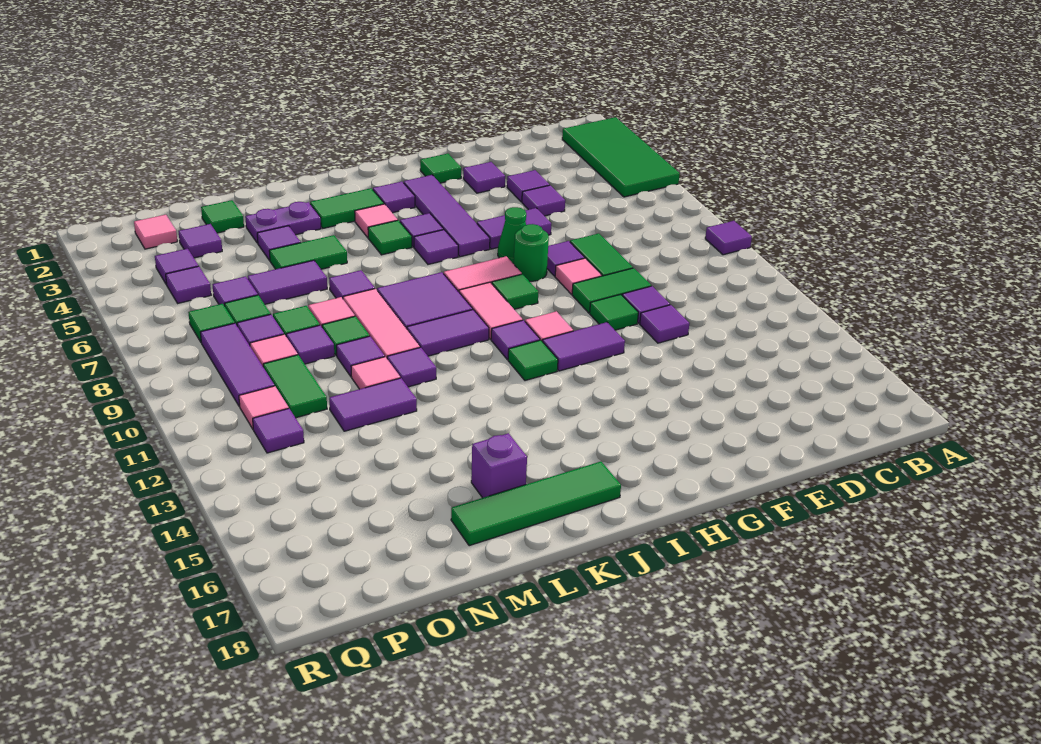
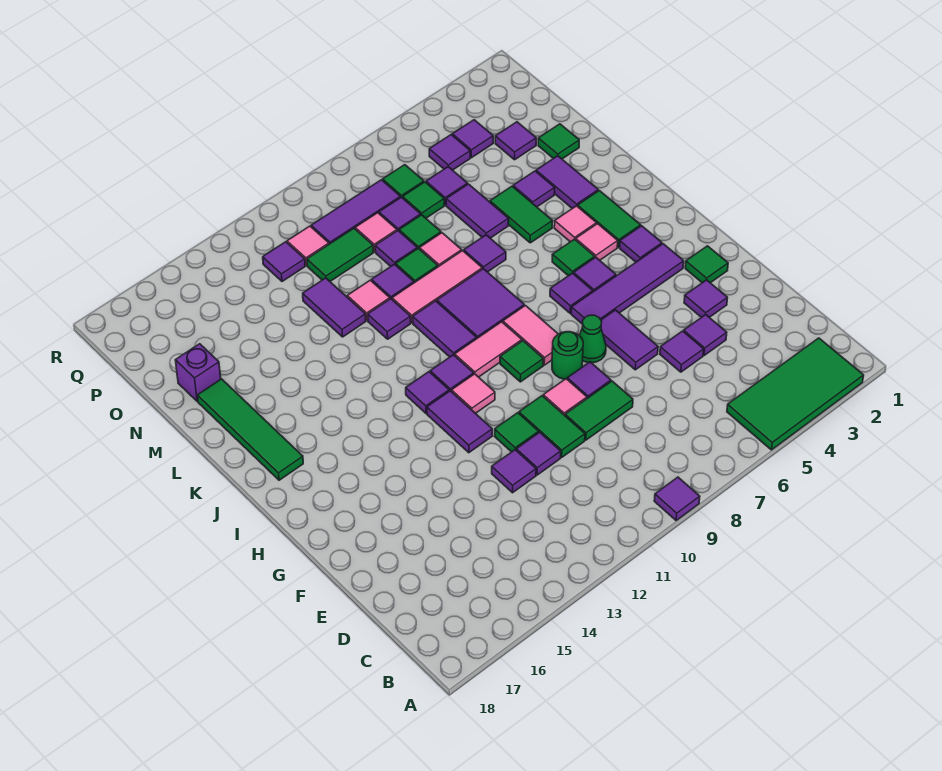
green tile I12 level 1 -> purple tile I12 level 1
purple plate L3:M3 level 1 -> purple tile L3:M3 level 1
purple brick L16 level 1 -> purple brick N17 level 1
pink tile P2 level 1 -> pink tile K4 level 1

